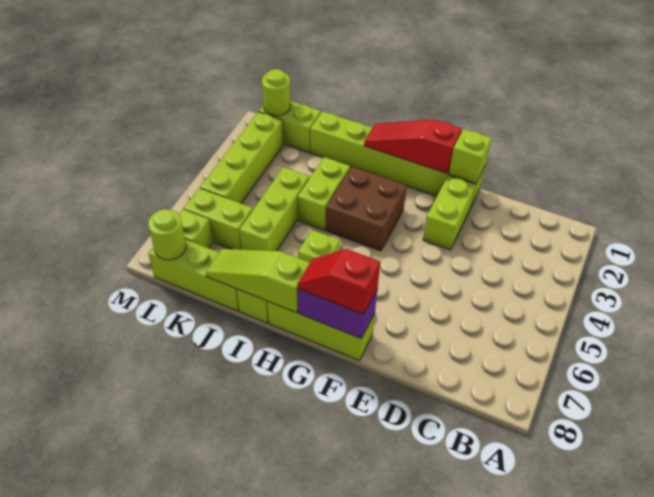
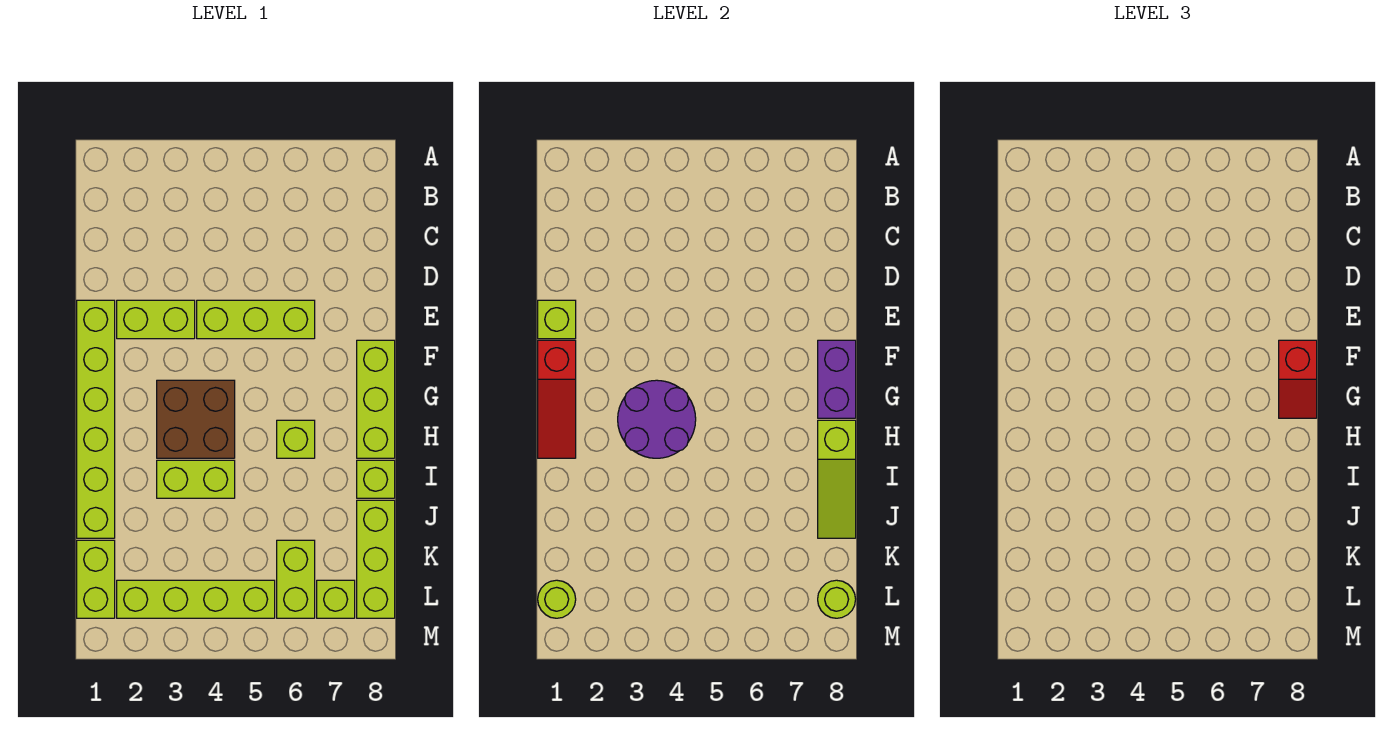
none -> purple round brick G3:H4 level 2
lime brick J4:J6 level 1 -> lime brick E4:E6 level 1

